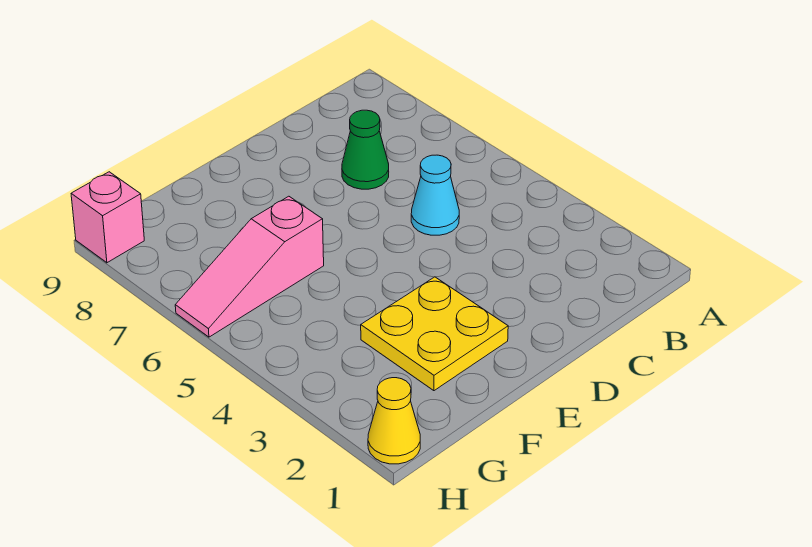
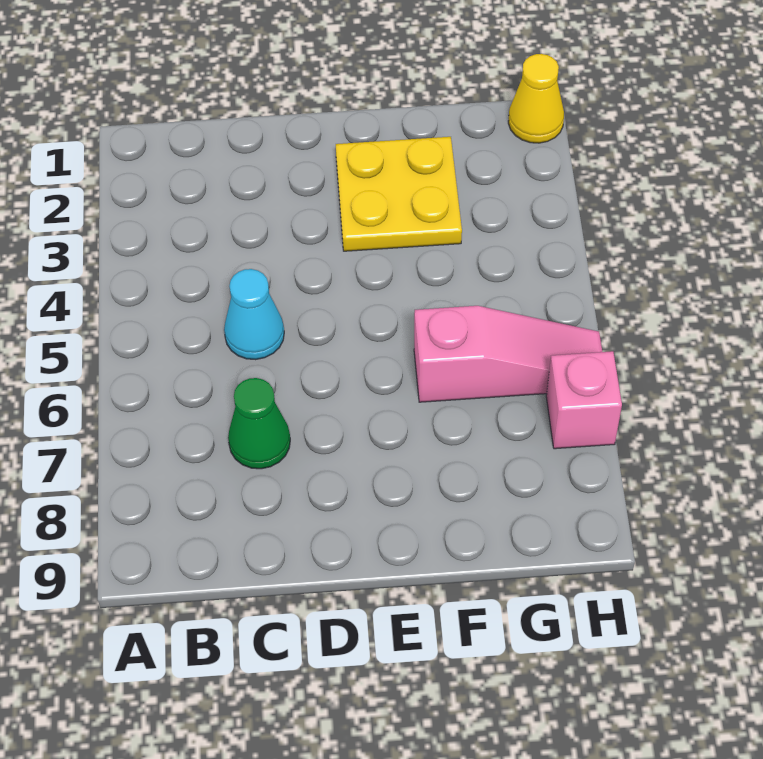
pink brick H9 level 1 -> pink brick H7 level 1

